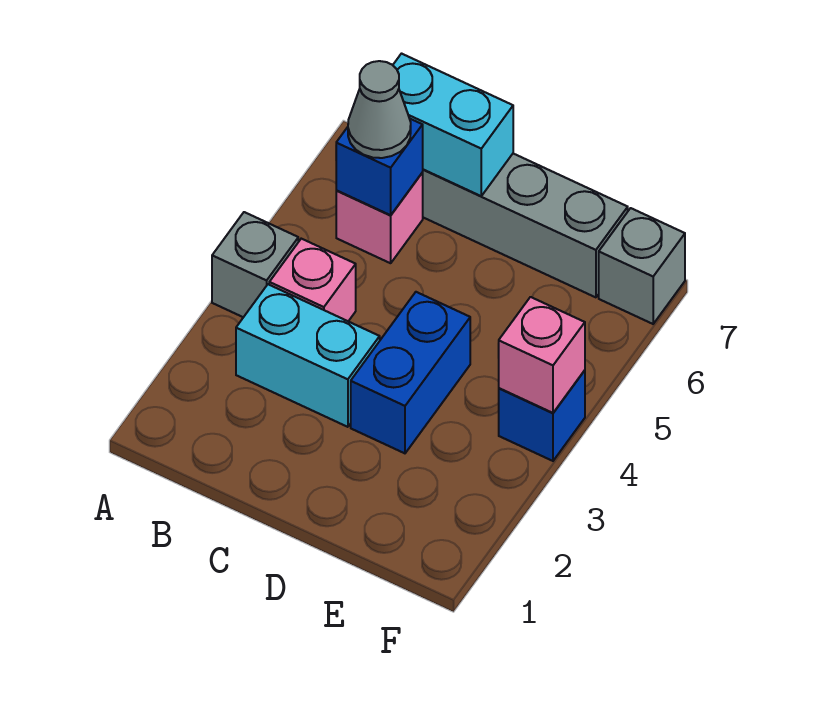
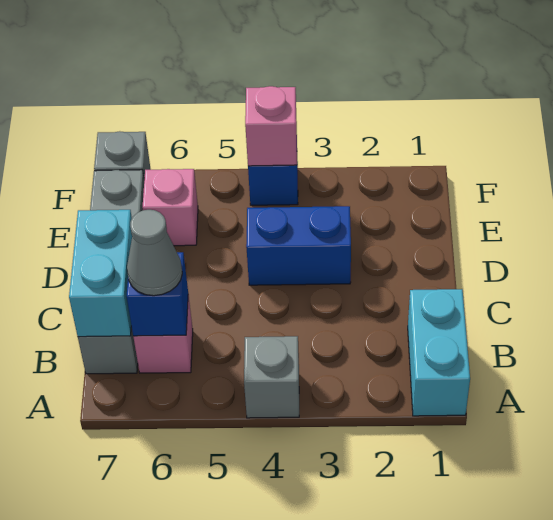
cyan brick B3:C3 level 1 -> cyan brick A1:B1 level 1
pink brick B4 level 1 -> pink brick E6 level 1

